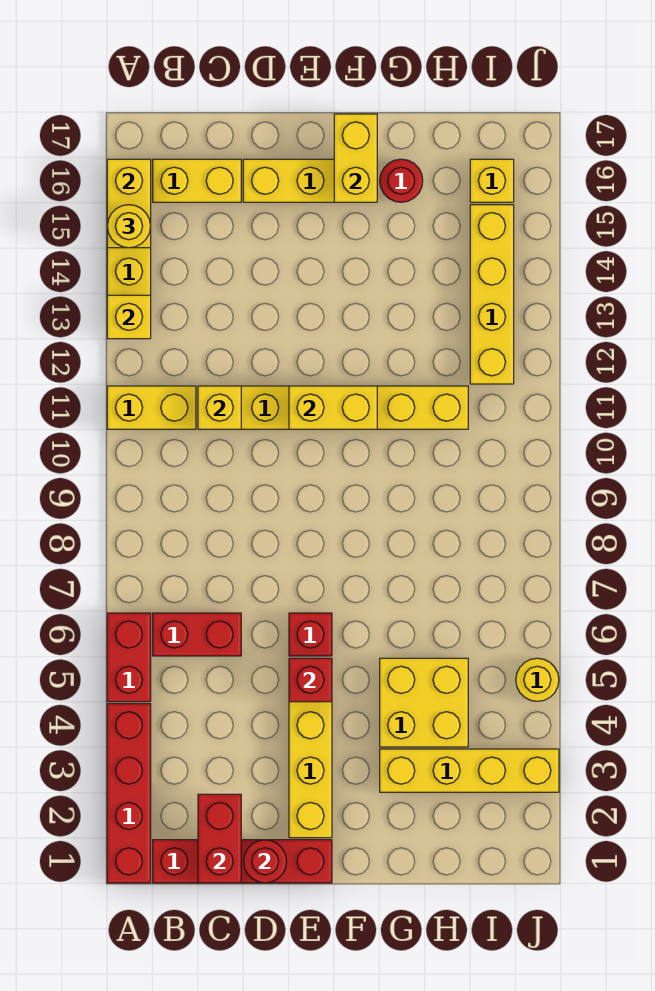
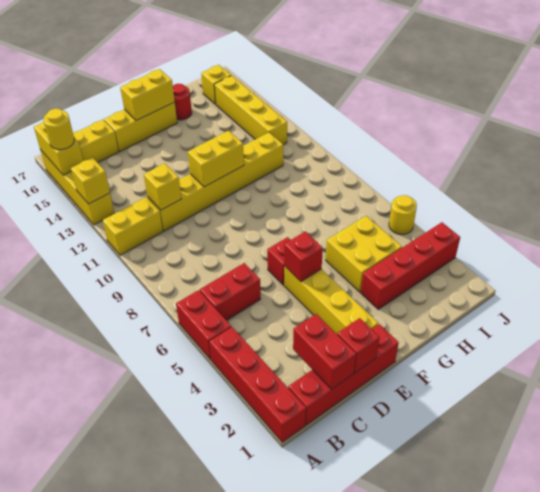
red round brick D1 level 2 -> red brick D1 level 2
yellow brick F16:F17 level 2 -> yellow brick E16:F16 level 2
yellow brick G3:J3 level 1 -> red brick G3:J3 level 1

